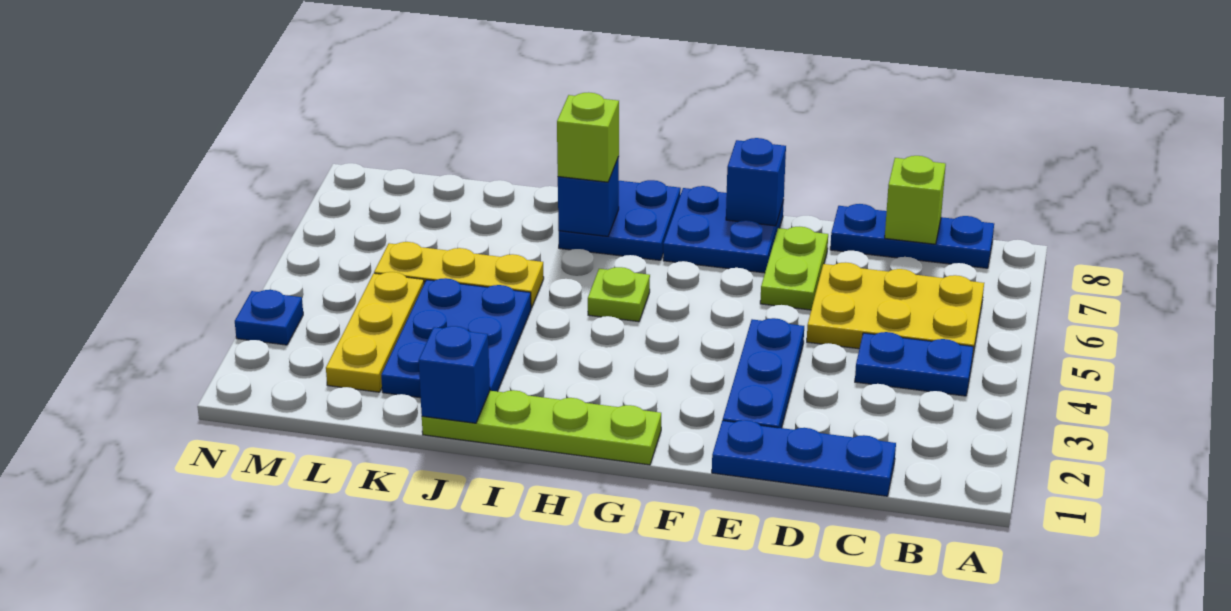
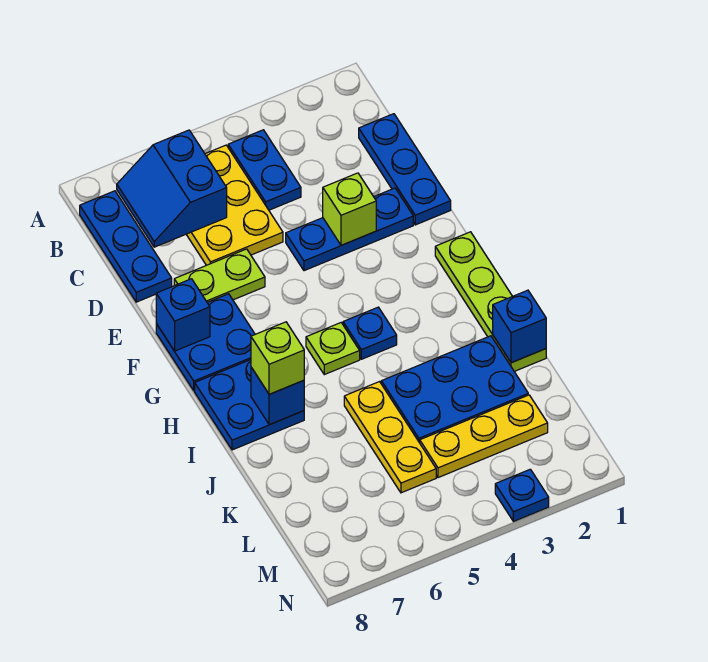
none -> blue slope B6:C7 level 2 top 6
lime brick C8 level 2 -> lime brick E3 level 2
none -> blue plate H4 level 1

